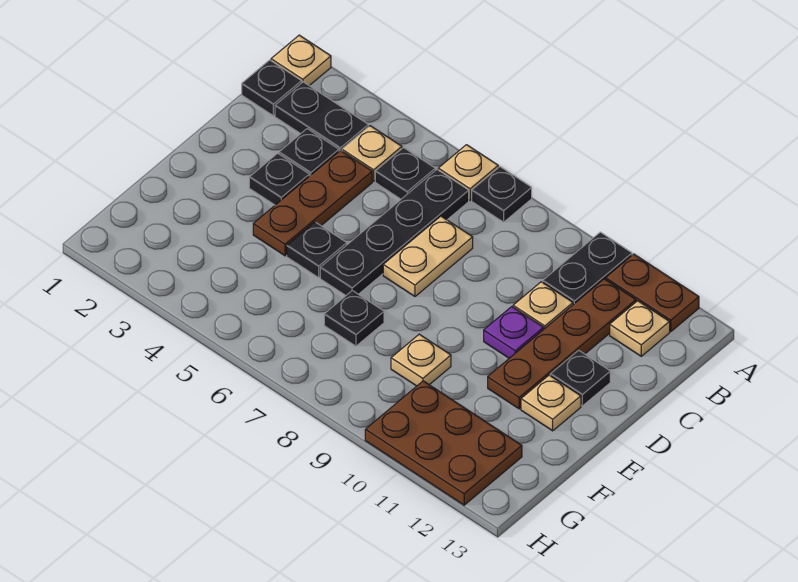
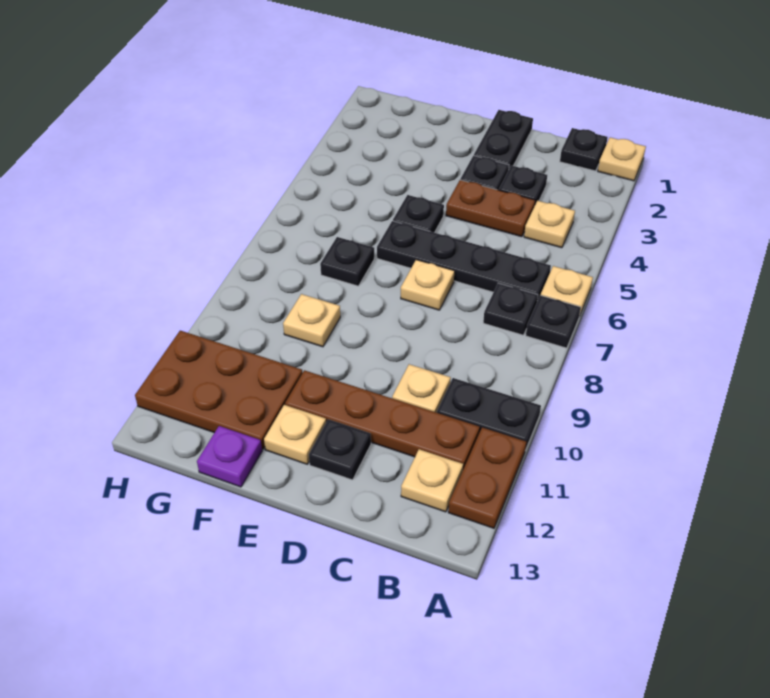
black plate B2:B3 level 1 -> black plate D1:D2 level 1
black plate B5 level 1 -> black plate B7 level 1
brown plate C4:E4 level 1 -> brown plate C4:D4 level 1
tan plate C7:D7 level 1 -> tan plate D7 level 1
purple plate D10 level 1 -> purple plate F13 level 1
brown plate G10:H12 level 1 -> brown plate F11:H12 level 1

